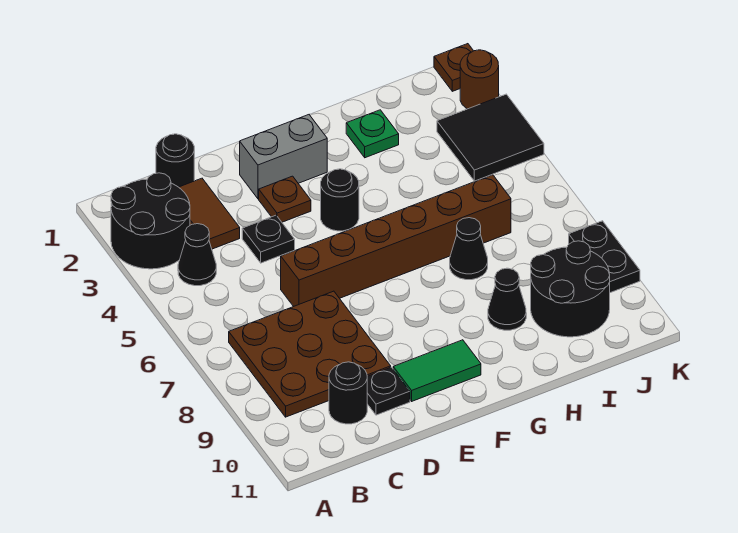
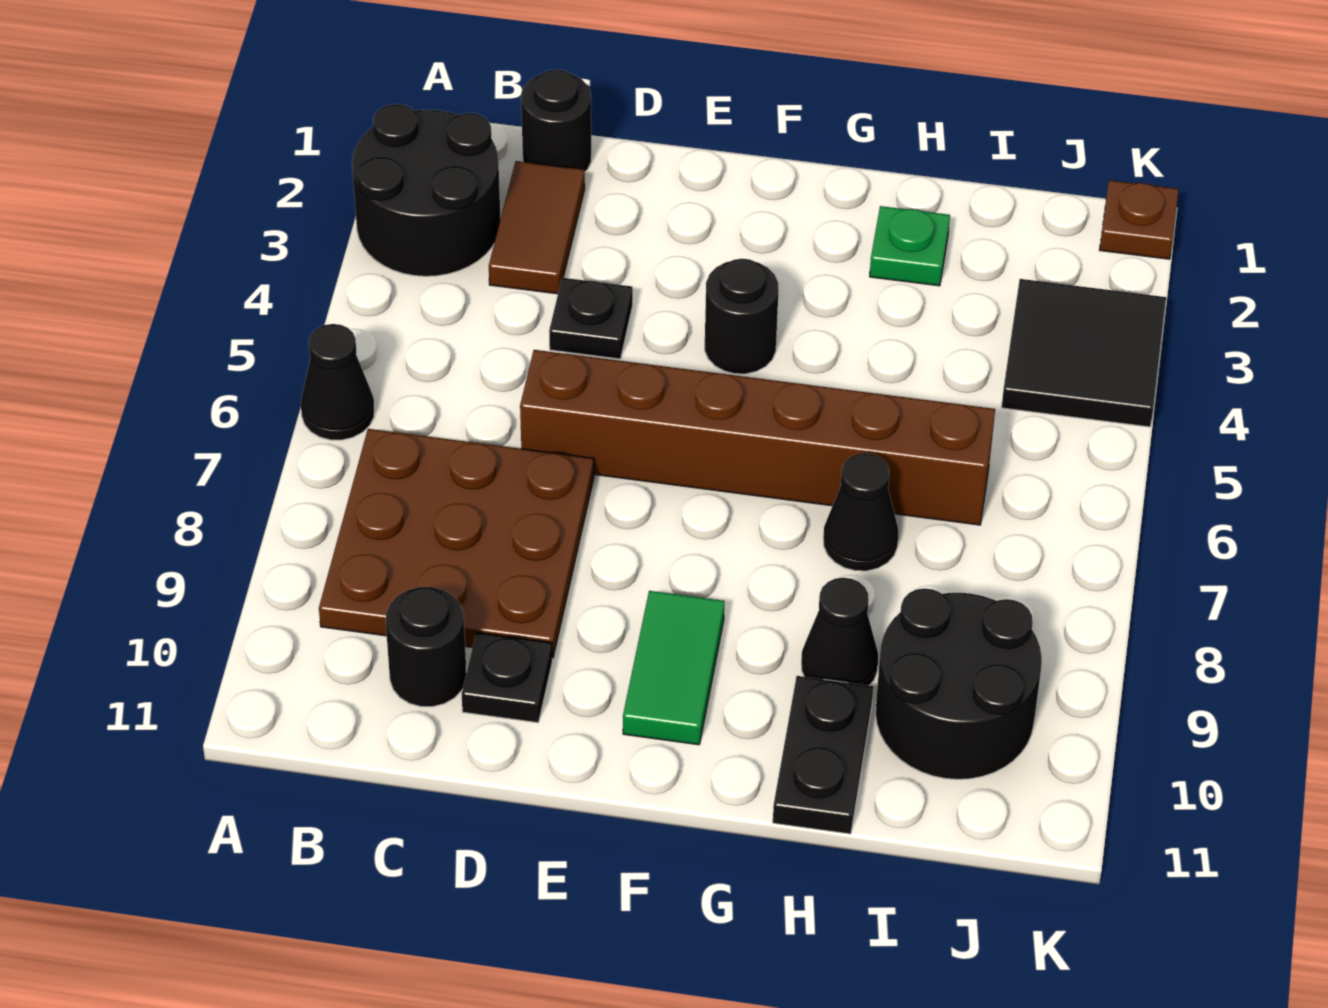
black cone B4 level 1 -> black cone A6 level 1
grey brick E2:F2 level 1 -> none
brown plate E3 level 1 -> none
green tile E10:F10 level 1 -> green tile F9:F10 level 1
brown round brick K2 level 1 -> none
black plate K8:K9 level 1 -> black plate H10:H11 level 1

